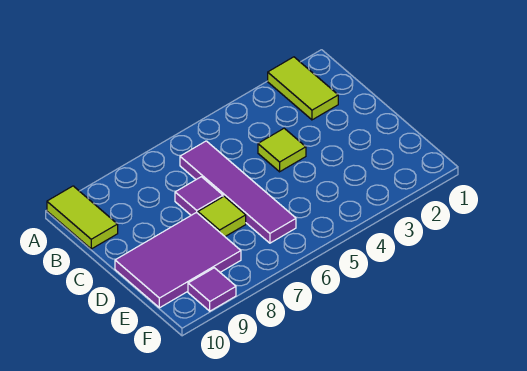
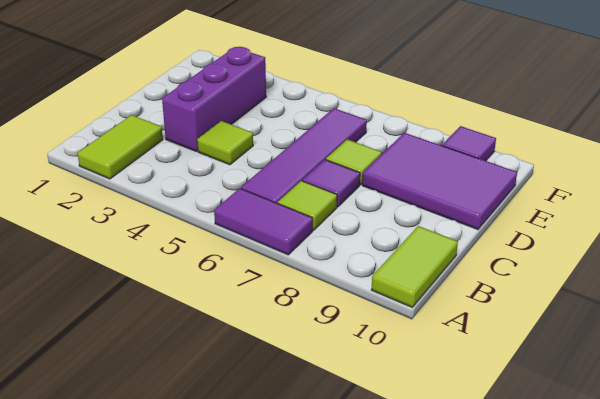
none -> purple tile A6:A7 level 1
none -> lime tile B7 level 1
none -> purple brick C3:E3 level 1

